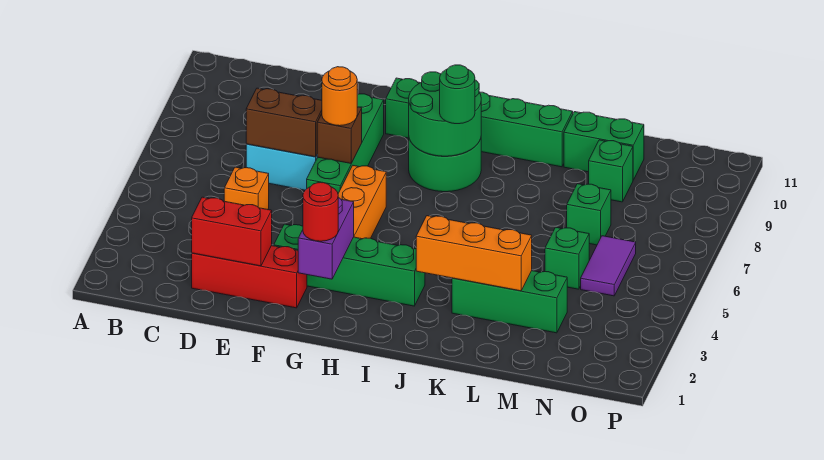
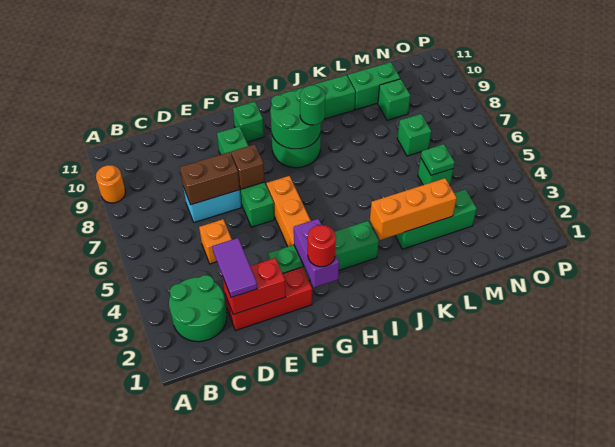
none -> green round brick B2:C3 level 1
orange round brick F7 level 3 -> orange round brick A9 level 1
none -> green plate M5 level 2
purple tile N5:N6 level 1 -> purple tile D2:D3 level 3

